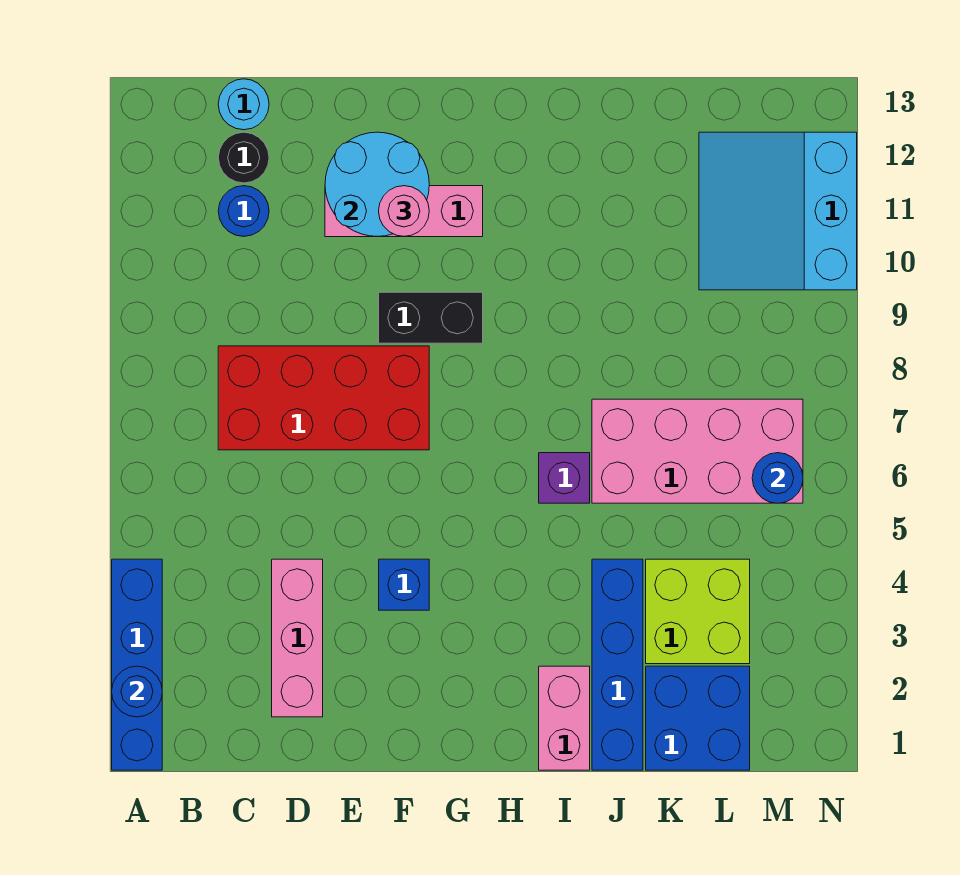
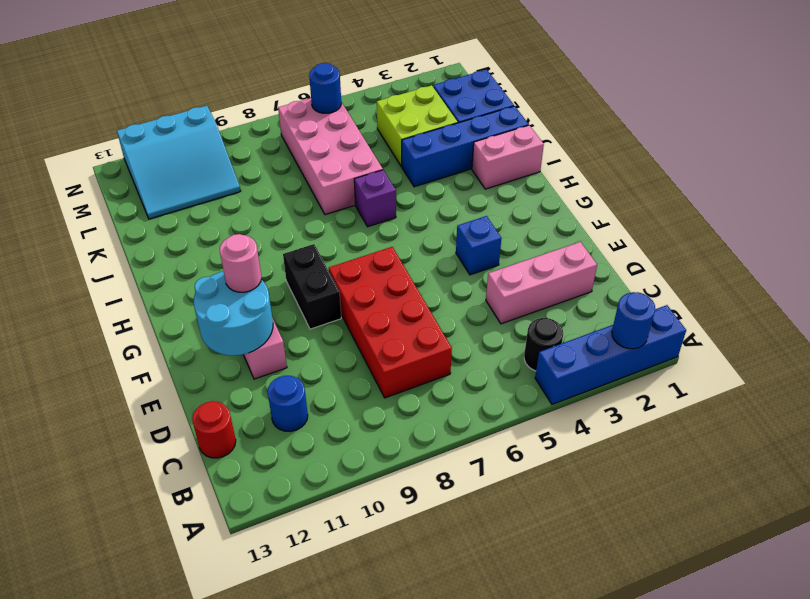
black round brick C12 level 1 -> black round brick B4 level 1
cyan round brick C13 level 1 -> red round brick C13 level 1

